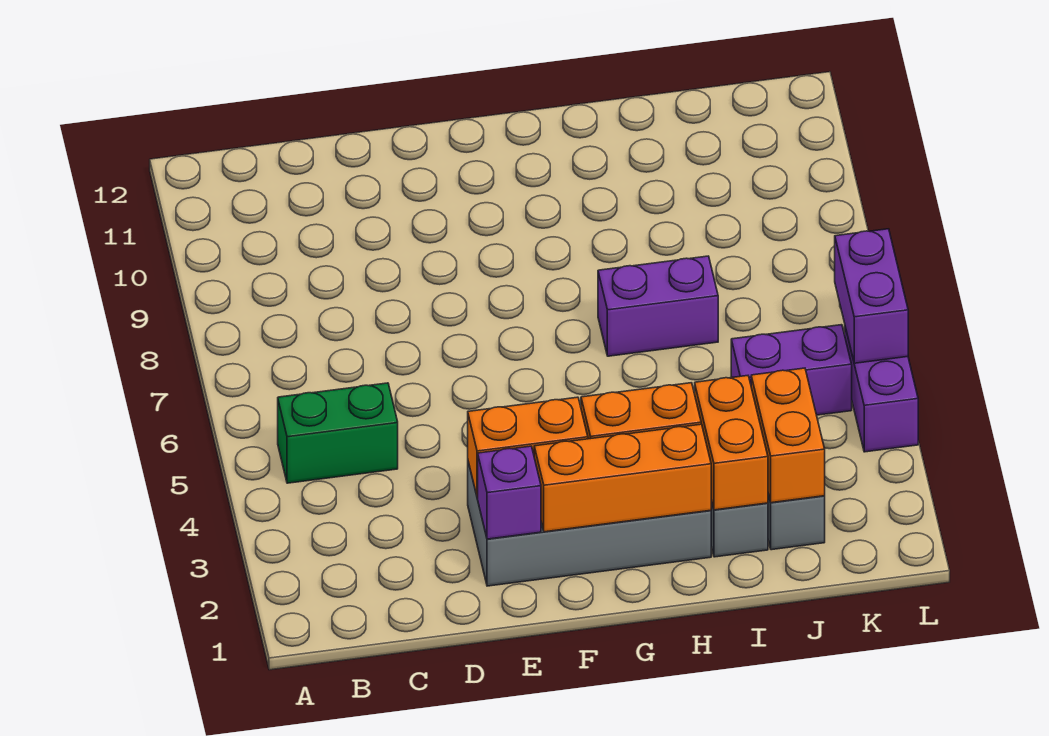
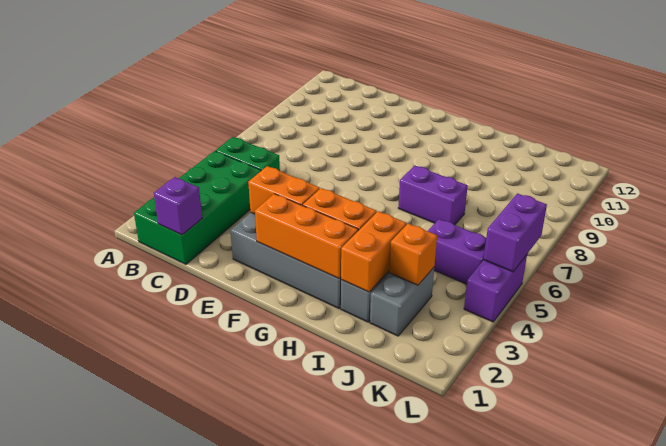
none -> green brick B1:C4 level 1
purple brick E2 level 2 -> purple brick C1 level 2
orange brick J2:J3 level 2 -> orange brick J3 level 2

